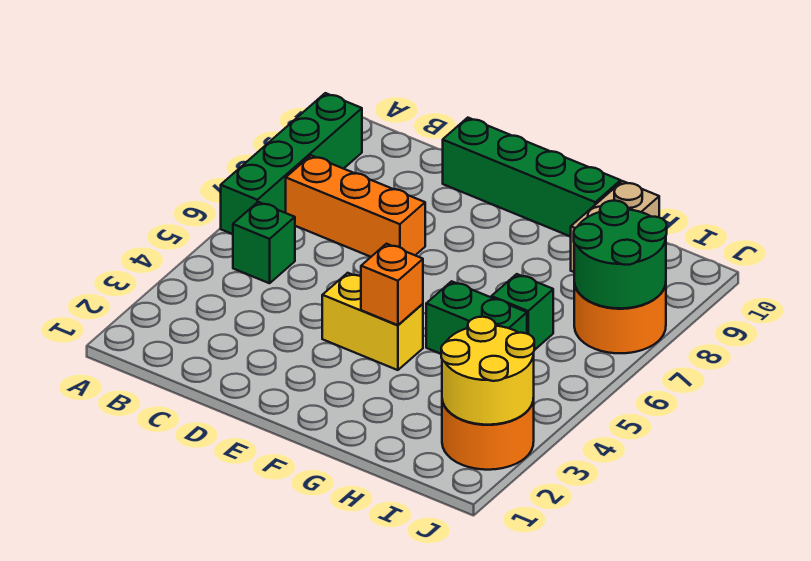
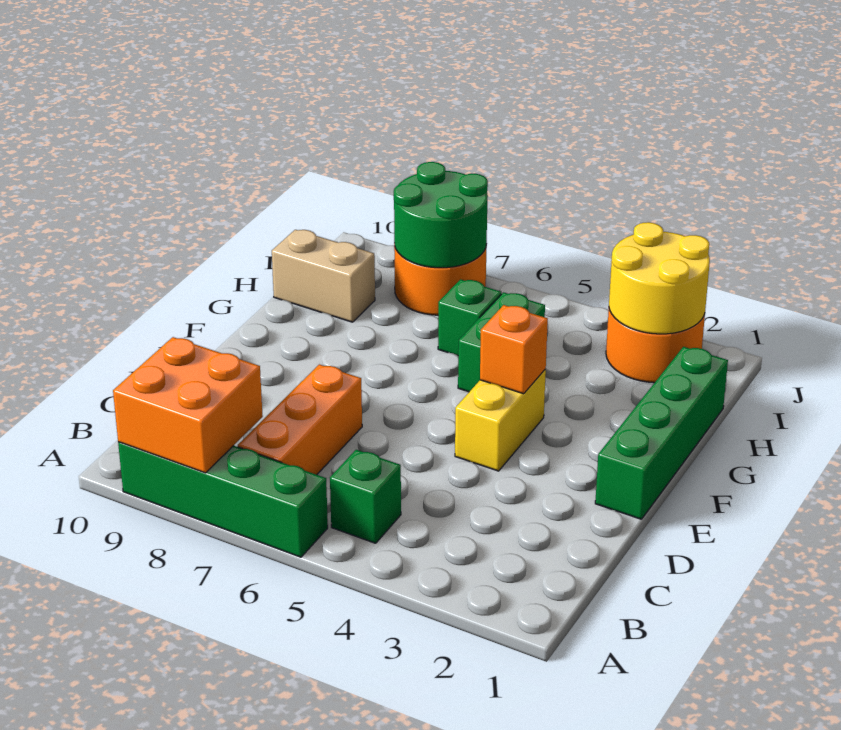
none -> orange brick A8:B9 level 2
green brick D10:G10 level 1 -> green brick E1:H1 level 1

